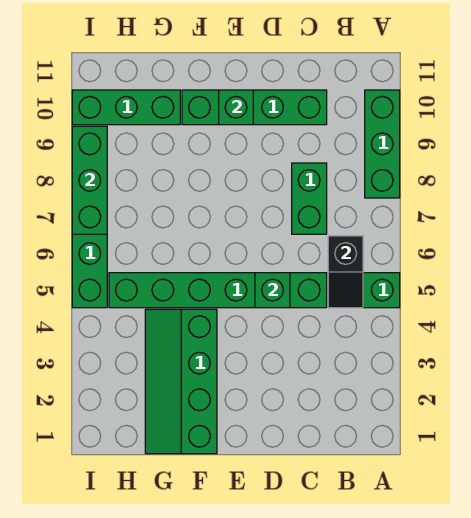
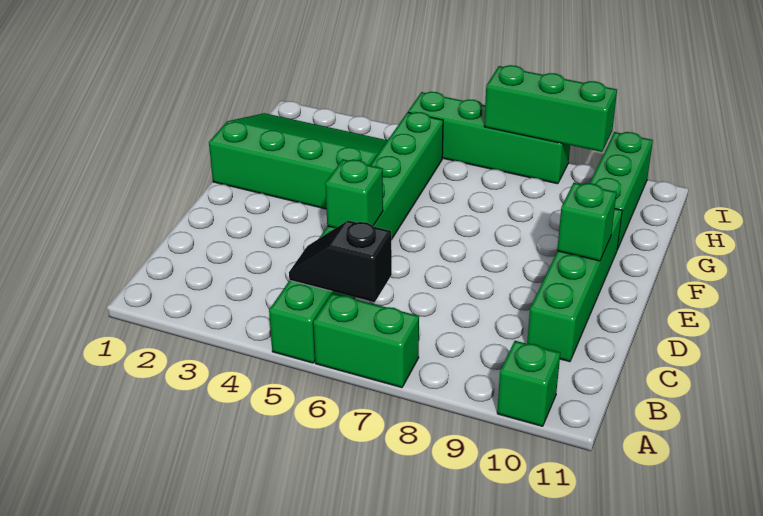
green brick A8:A10 level 1 -> green brick A10 level 1
green brick C7:C8 level 1 -> green brick A6:A7 level 1
green slope F1:G4 level 1 top F -> green slope F1:H4 level 1 top F

